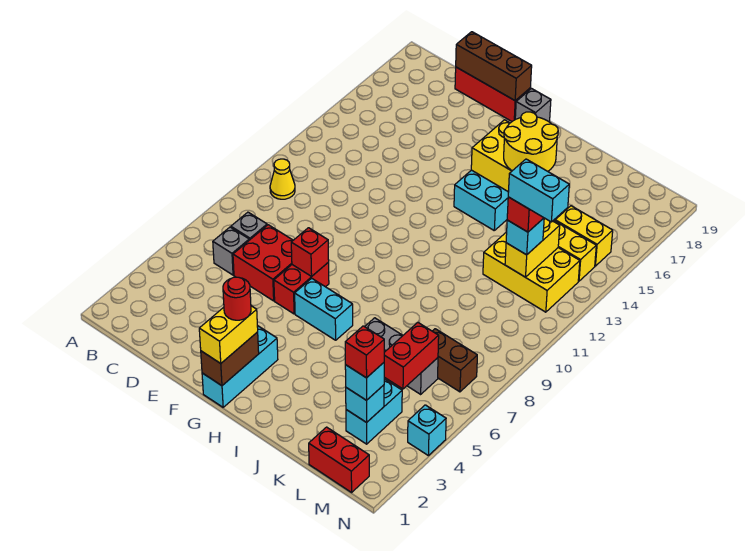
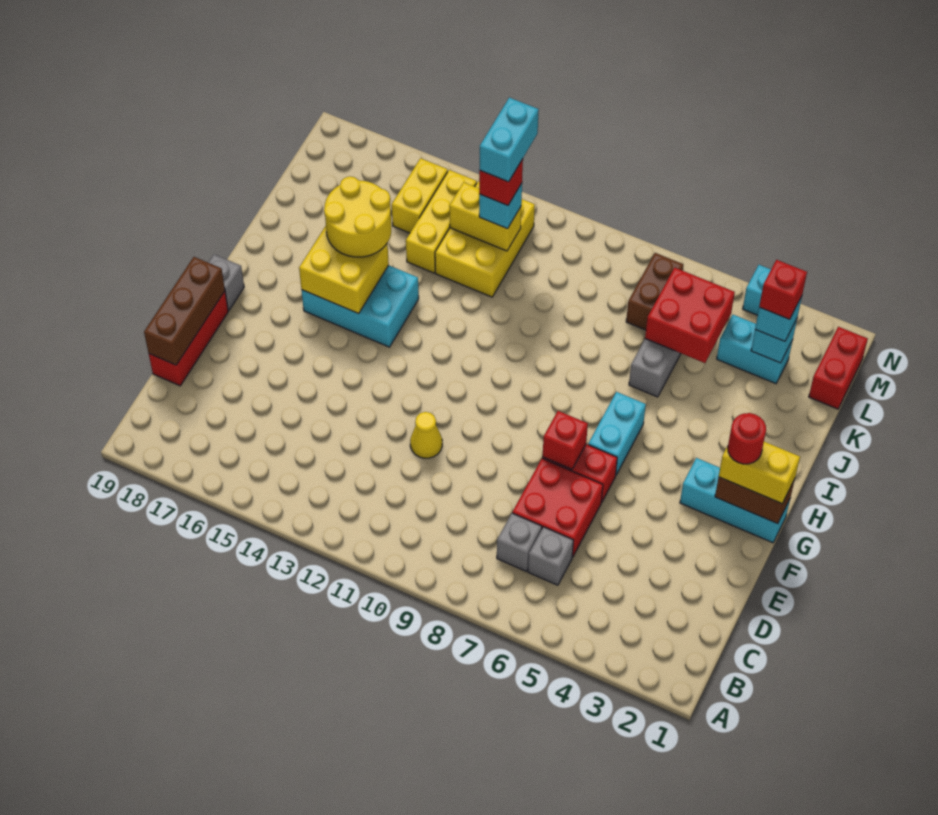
yellow cone B10 level 1 -> yellow cone E11 level 1
red brick L5:L6 level 2 -> red brick K5:L6 level 2

